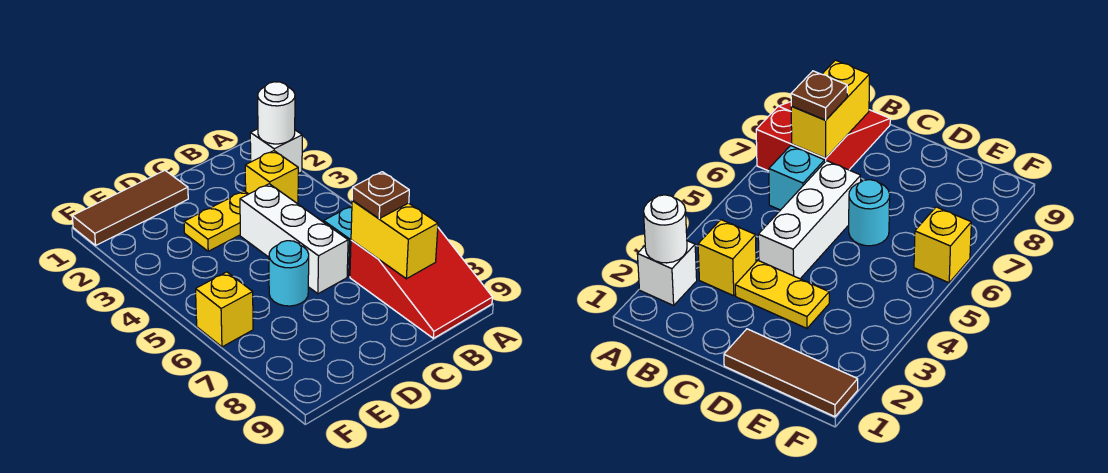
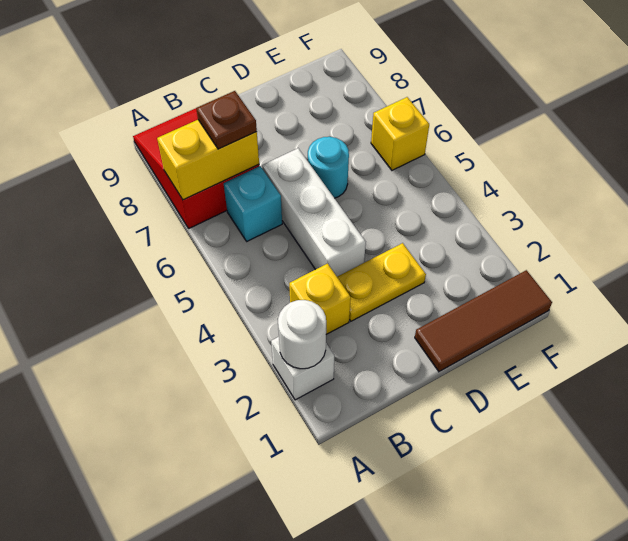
yellow brick B7:B8 level 2 -> yellow brick A7:B7 level 2

